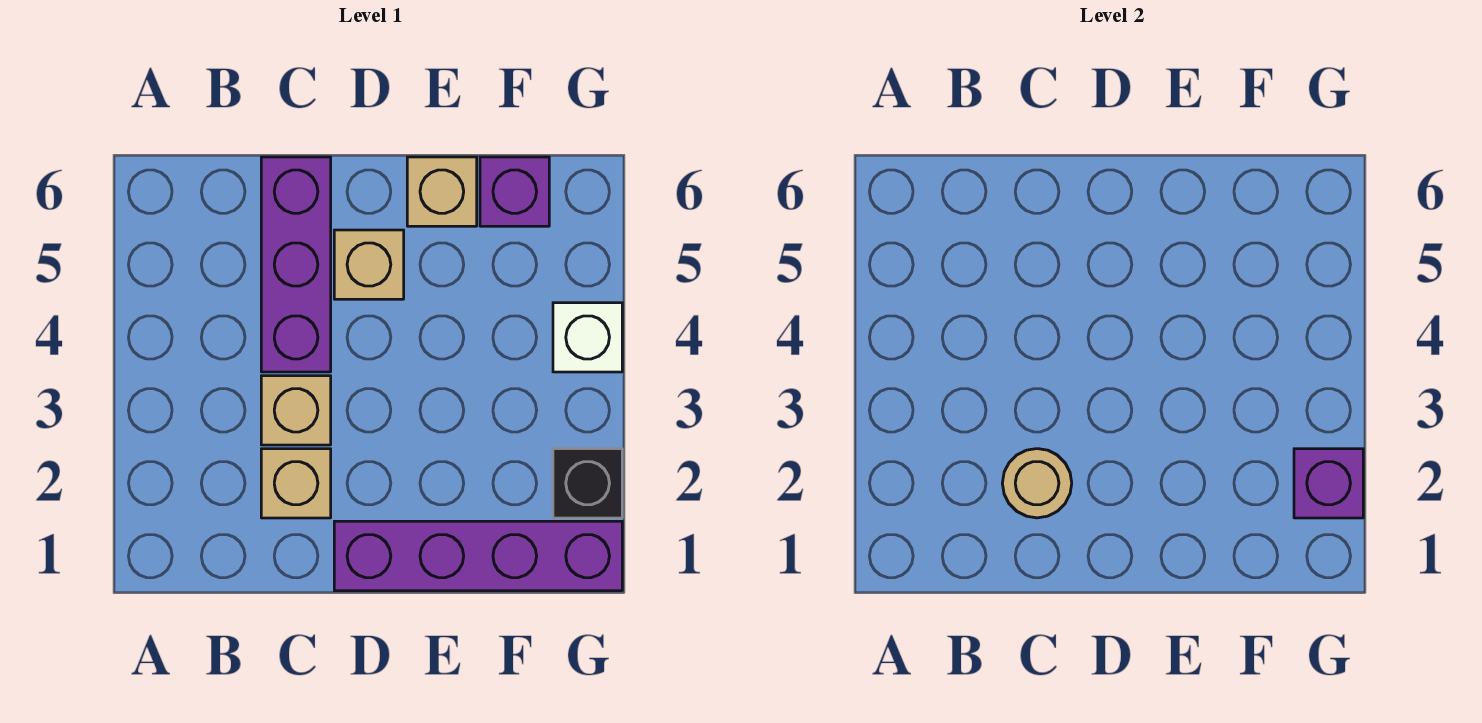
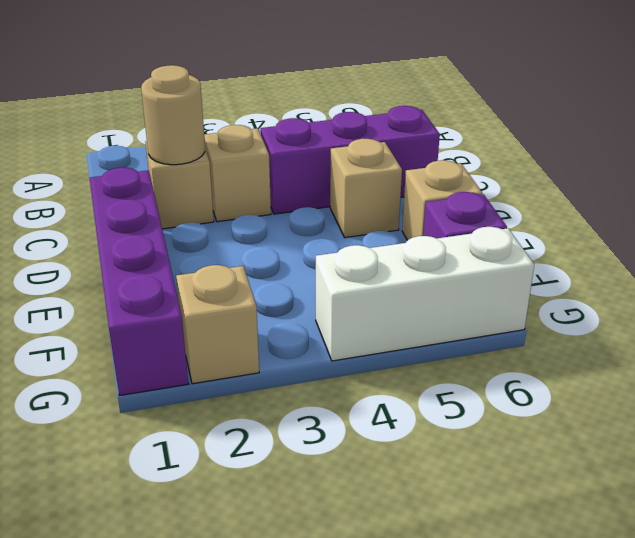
black brick G2 level 1 -> tan brick G2 level 1
purple brick G2 level 2 -> none
white brick G4 level 1 -> white brick G4:G6 level 1

